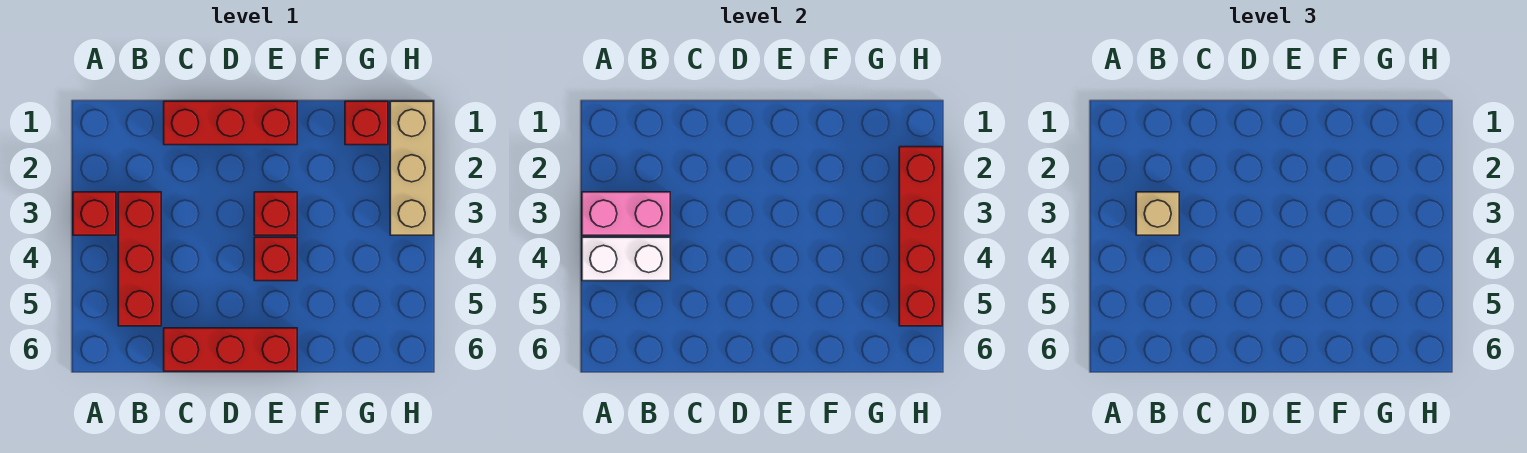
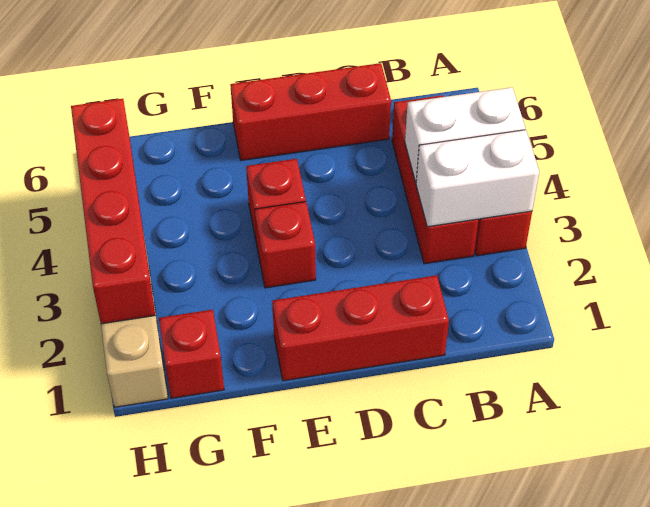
pink brick A3:B3 level 2 -> white brick A3:B3 level 2
tan brick B3 level 3 -> none

